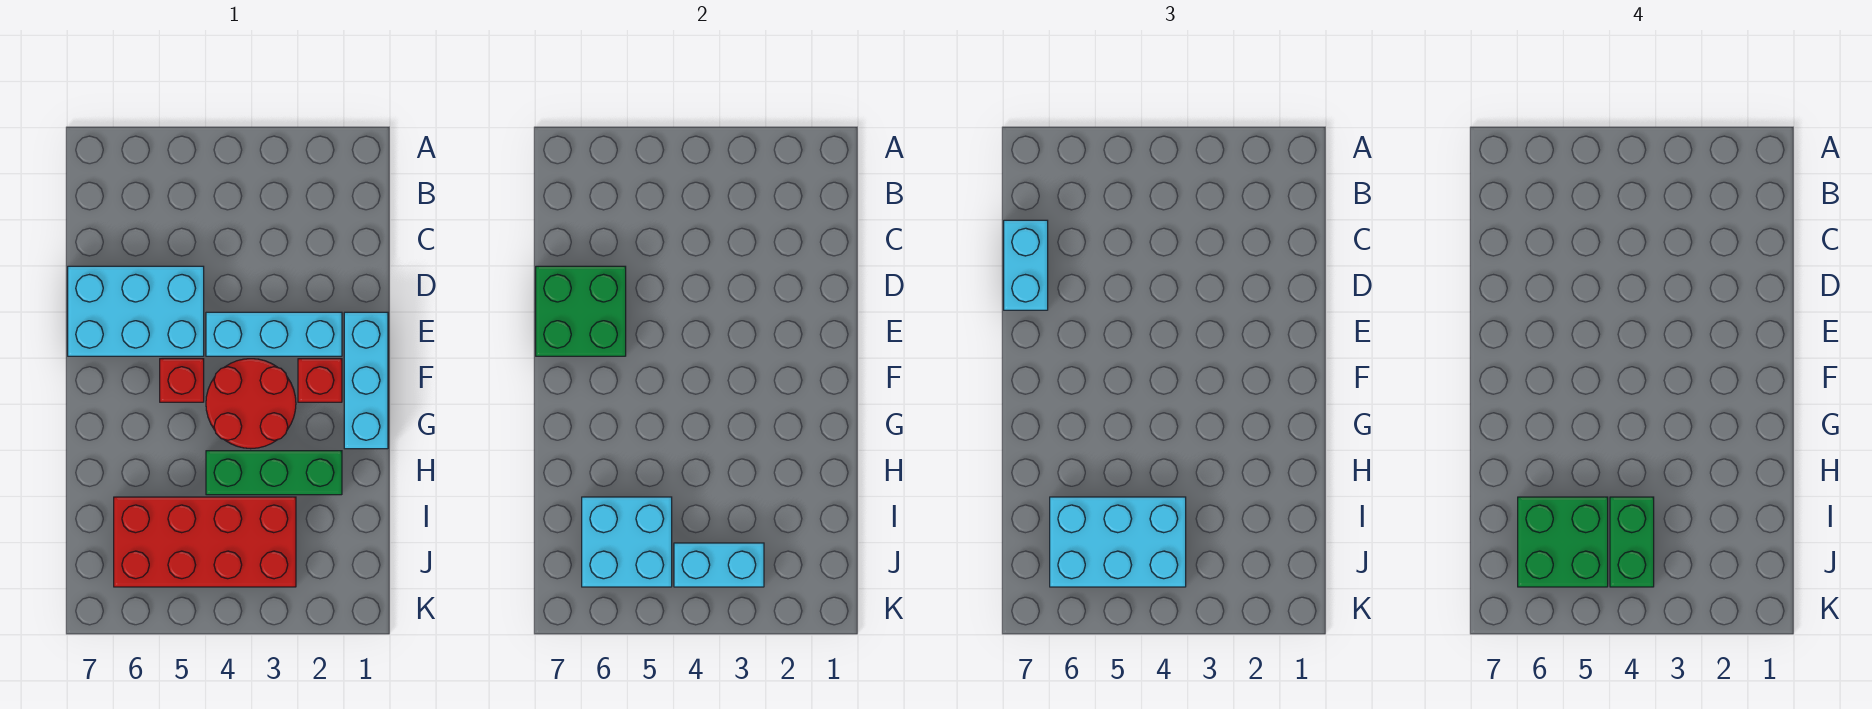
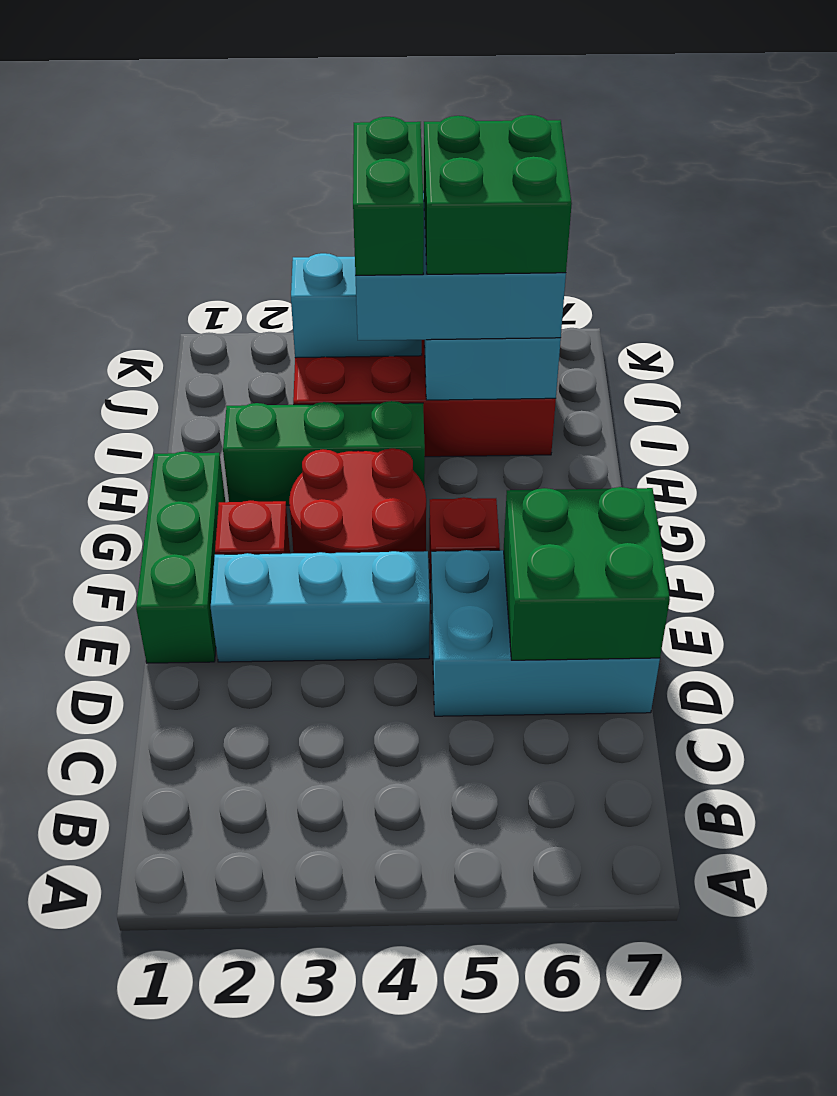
cyan brick C7:D7 level 3 -> none
cyan brick E1:G1 level 1 -> green brick E1:G1 level 1

